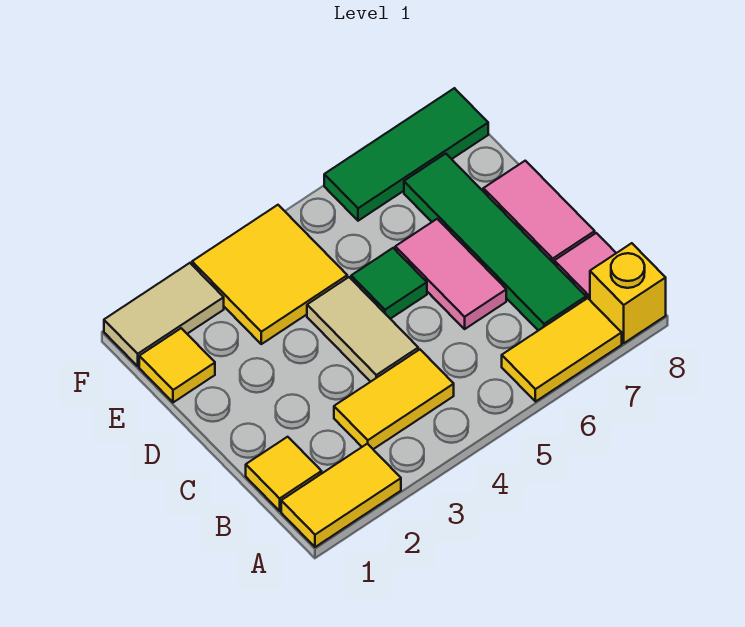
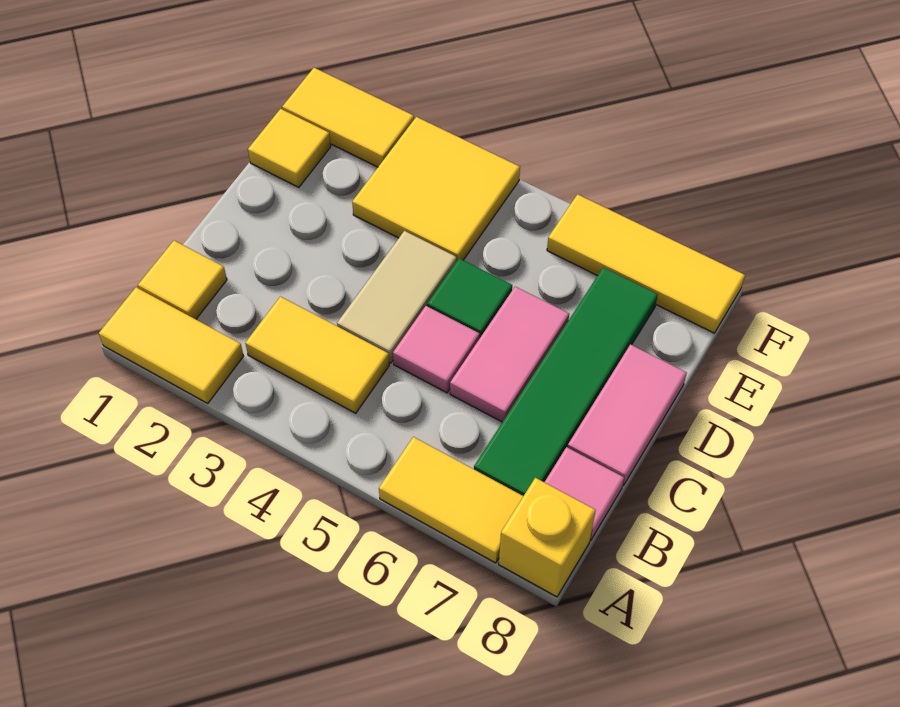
none -> pink tile C5 level 1
tan tile F1:F2 level 1 -> yellow tile F1:F2 level 1
green tile F6:F8 level 1 -> yellow tile F6:F8 level 1

